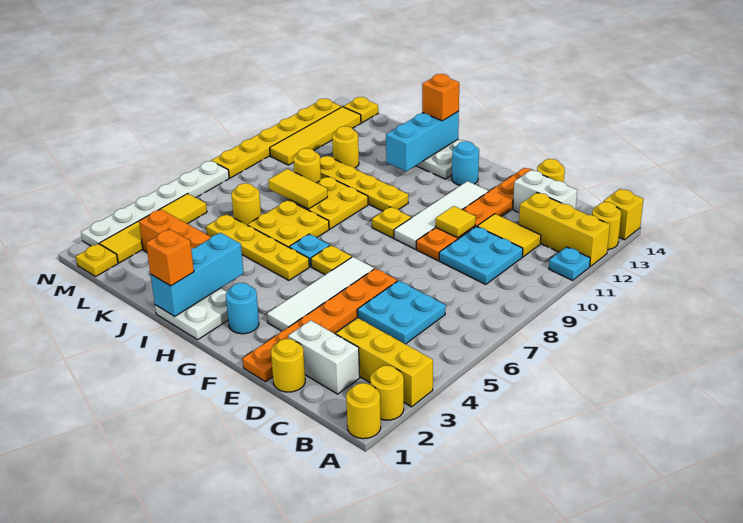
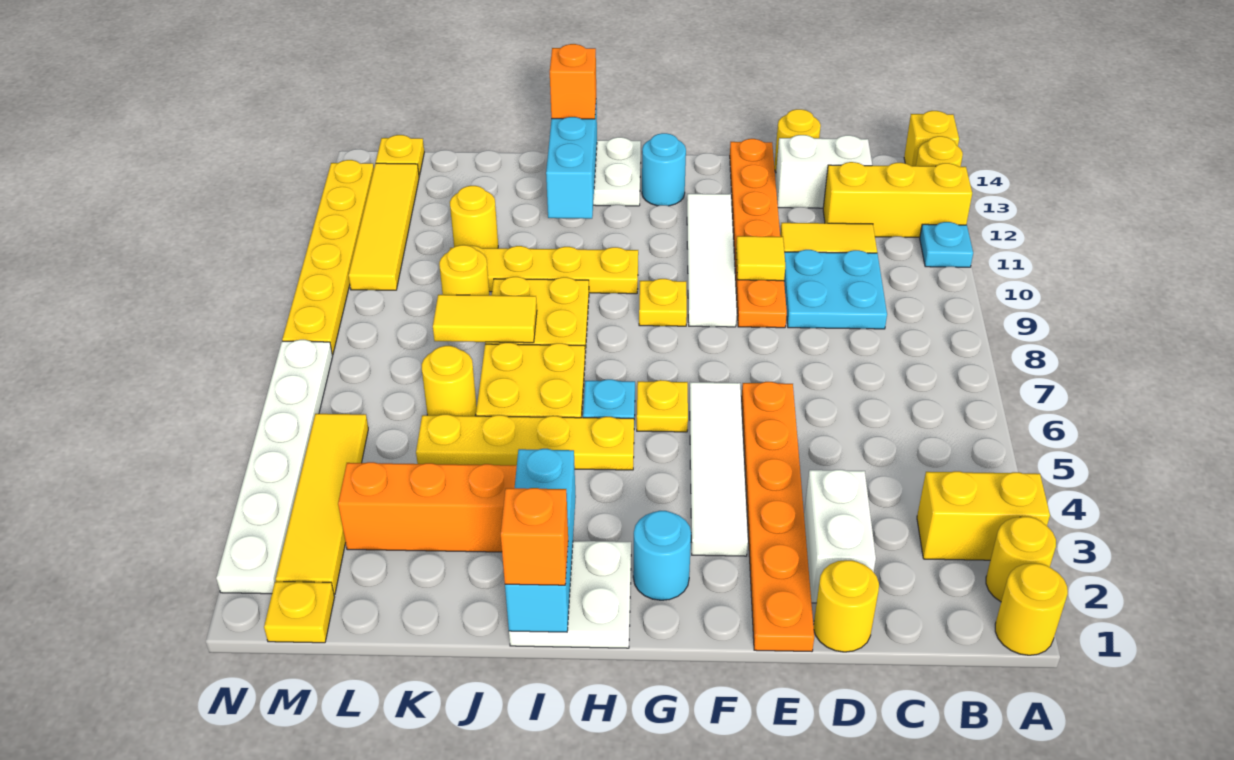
yellow brick A3:C3 level 1 -> yellow brick A3:B3 level 1
white brick C2:D2 level 1 -> white brick D2:D3 level 1
cyan plate C5:D6 level 1 -> none

